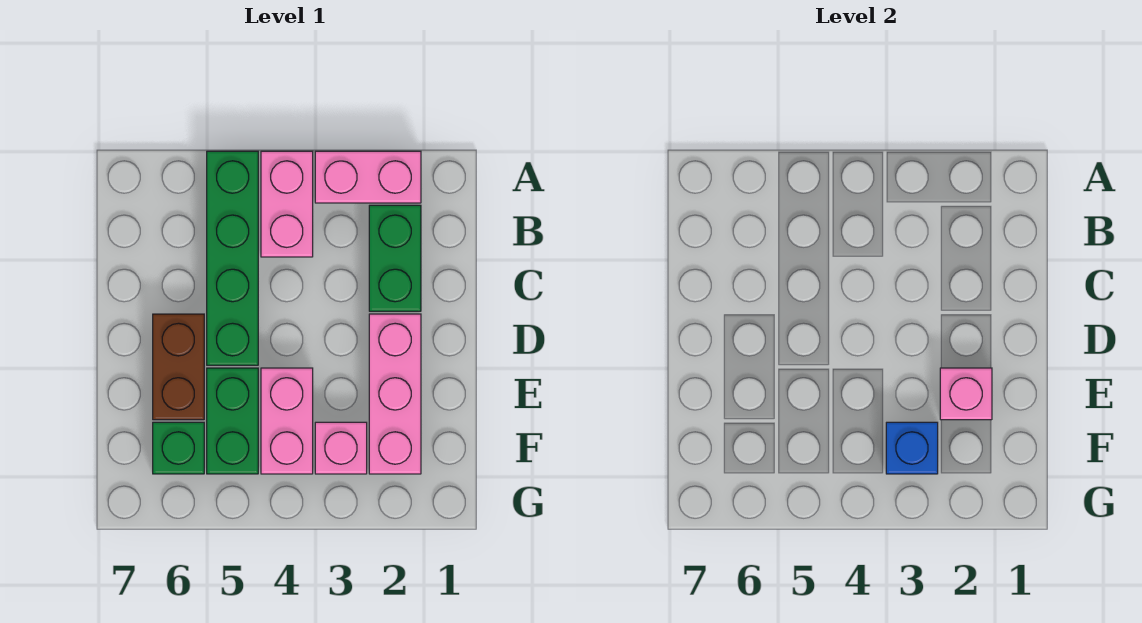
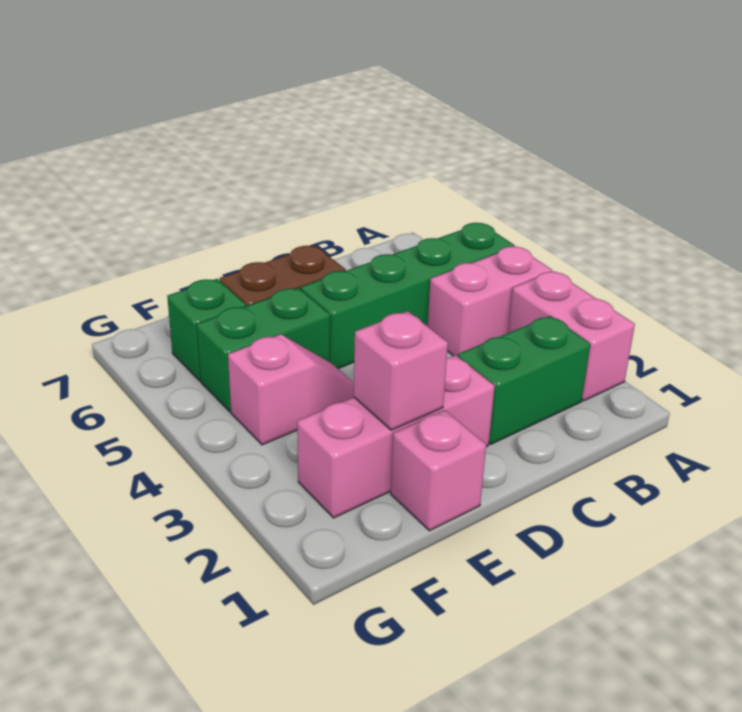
pink brick E4:F4 level 1 -> pink slope E4:F4 level 1 top F
pink brick F3 level 1 -> pink brick E1 level 1
blue brick F3 level 2 -> none

